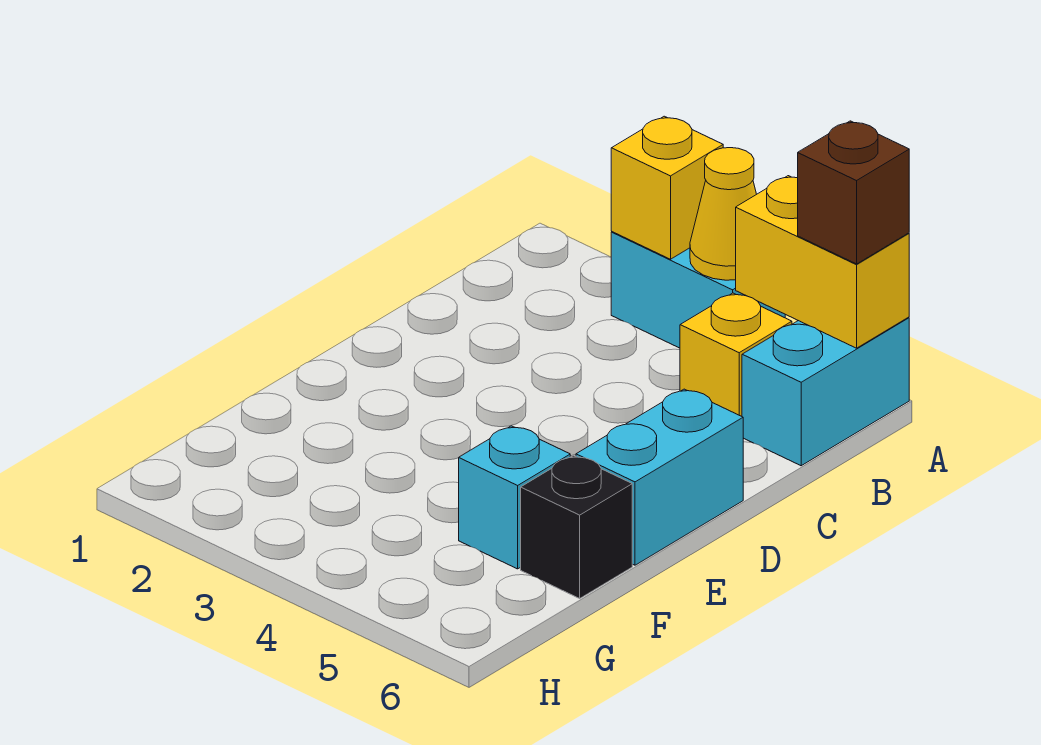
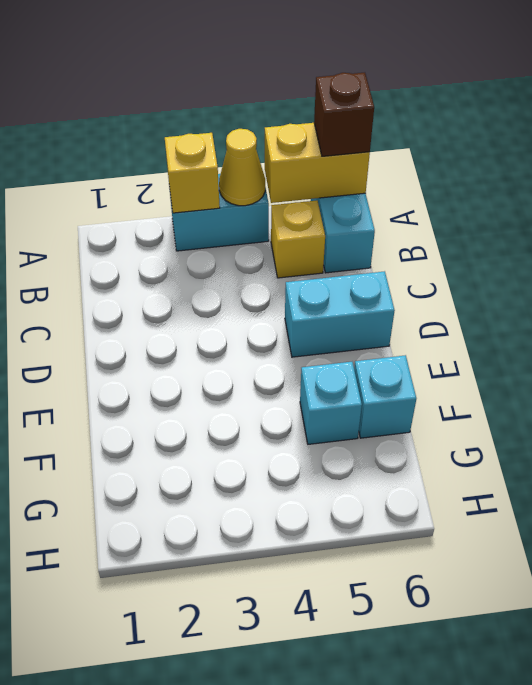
cyan brick D6:E6 level 1 -> cyan brick D5:D6 level 1
black brick F6 level 1 -> cyan brick F6 level 1

